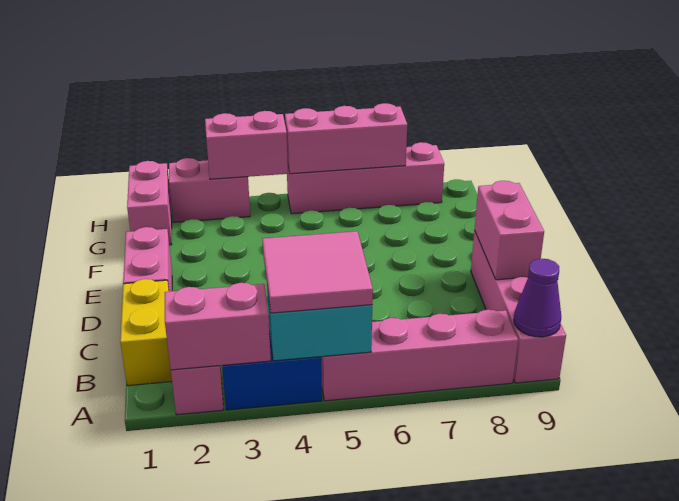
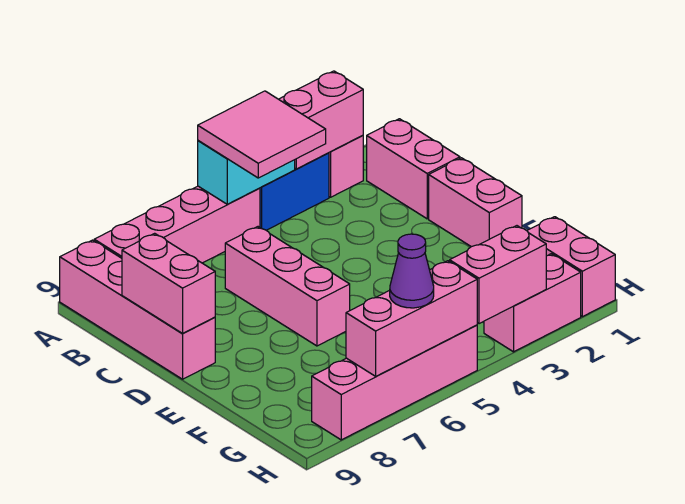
purple cone A9 level 2 -> purple cone H6 level 3
yellow brick B1:C1 level 1 -> pink brick B1:C1 level 1
none -> pink brick C6:E6 level 1

